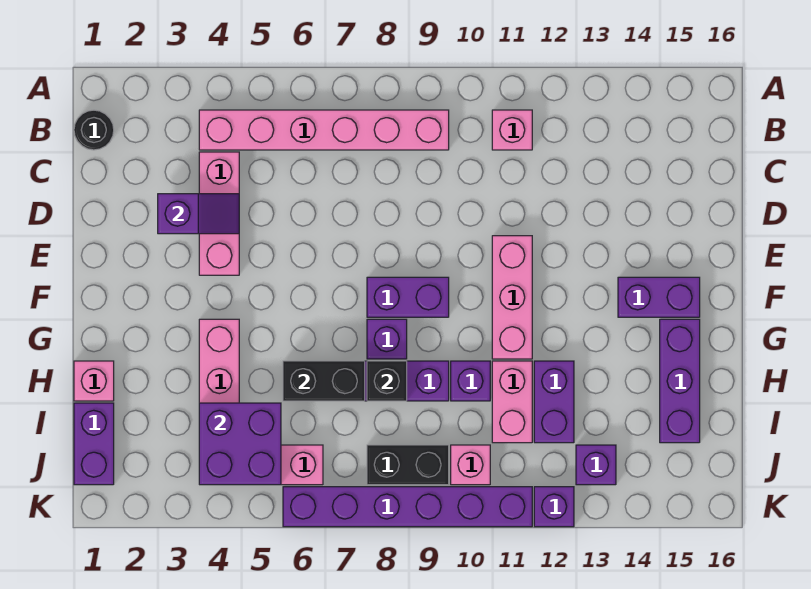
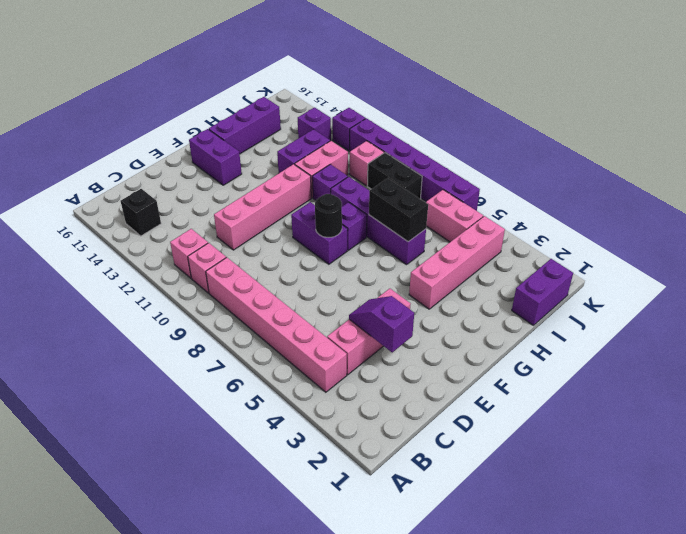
black round brick B1 level 1 -> black round brick F8 level 2
pink brick E11:G11 level 1 -> pink brick D11:G11 level 1
pink brick H1 level 1 -> pink brick B10 level 1
black brick H8 level 2 -> black brick B14 level 1
purple brick I4:J5 level 2 -> none

